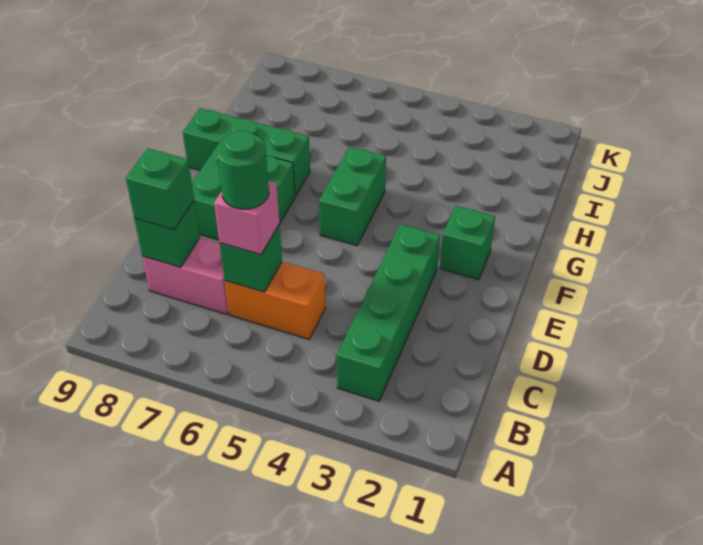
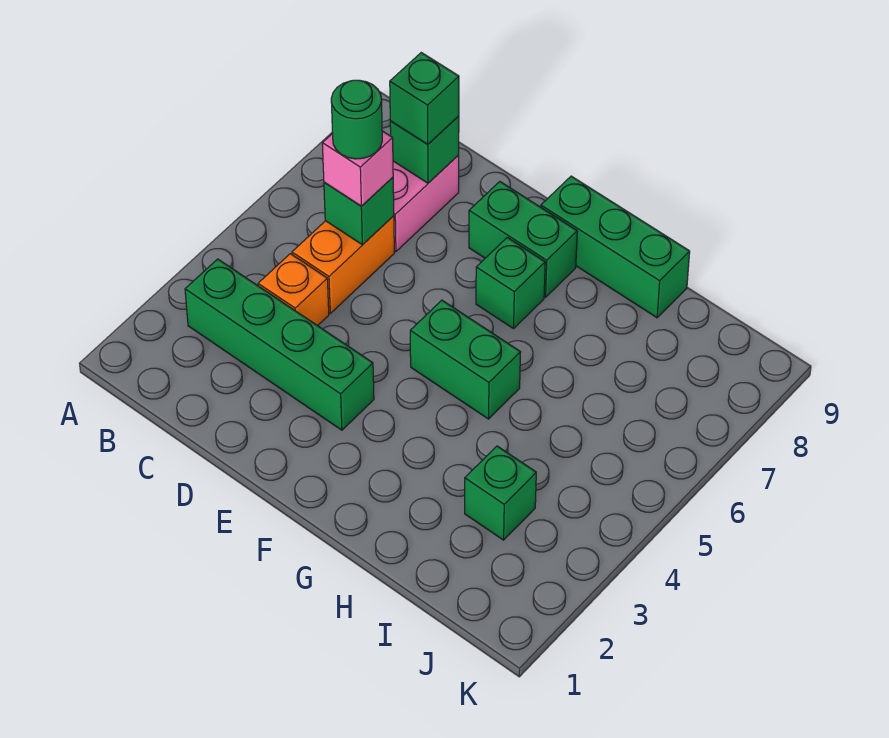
none -> orange brick C4 level 1
green brick F2 level 1 -> green brick I3 level 1
green brick G7:G9 level 1 -> green brick F9:H9 level 1

